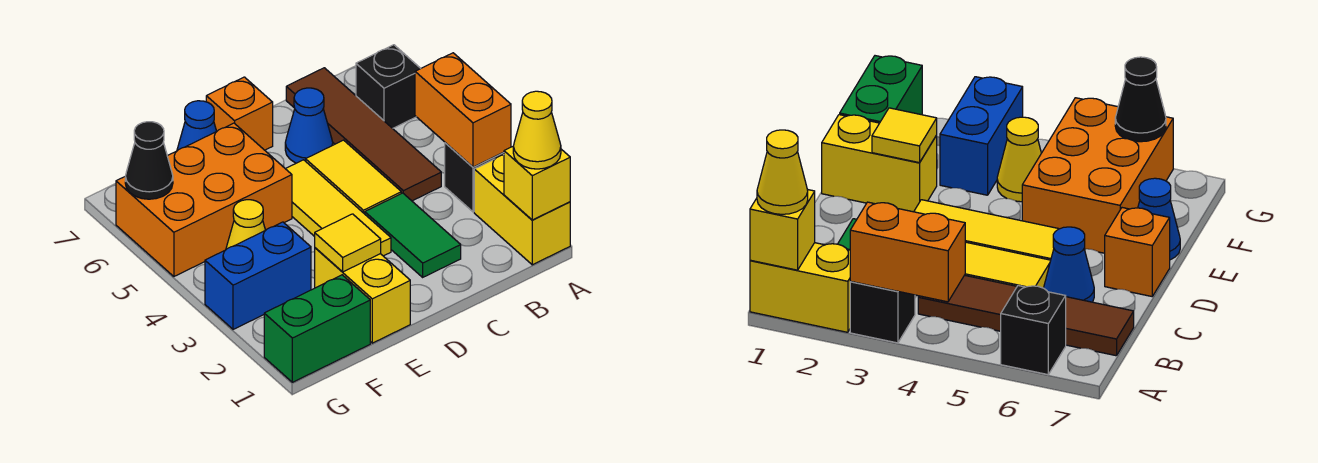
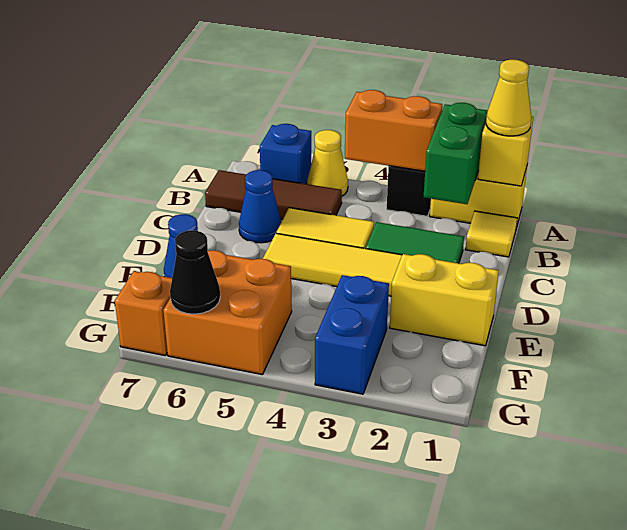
black brick A6 level 1 -> blue brick A6 level 1
brown tile B4:B7 level 1 -> brown tile B5:B7 level 1
orange brick D7 level 1 -> orange brick G7 level 1
yellow tile E2 level 2 -> yellow tile B1 level 1
orange brick E5:G6 level 1 -> orange brick F5:G6 level 1
green brick F1:G1 level 1 -> green brick A2:B2 level 2
yellow cone F4 level 1 -> yellow cone A5 level 1

